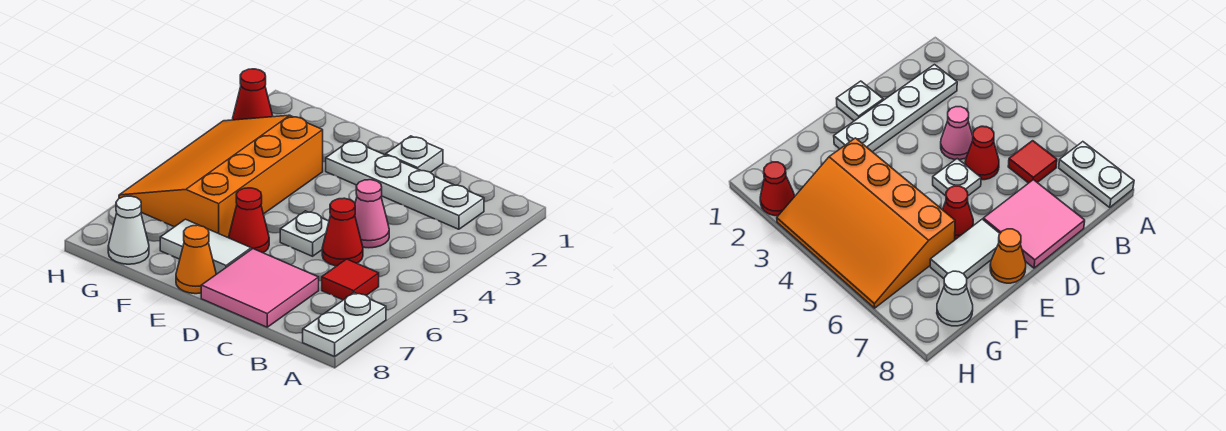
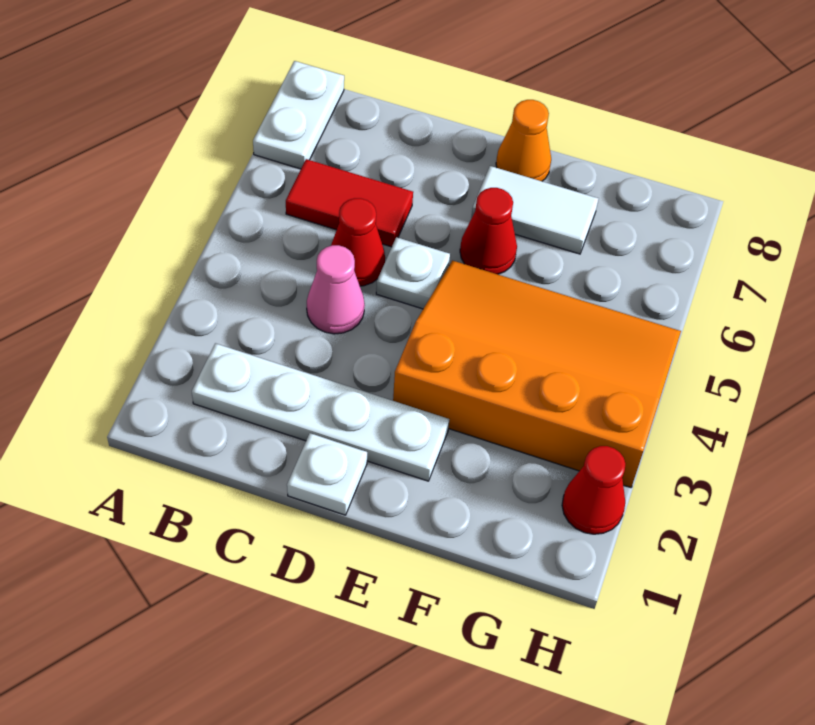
red tile B6 level 1 -> red tile B6:C6 level 1
pink tile C7:D8 level 1 -> none
orange slope F3:H6 level 1 top F -> orange slope E3:H5 level 1 top 3
white cone G8 level 1 -> none

